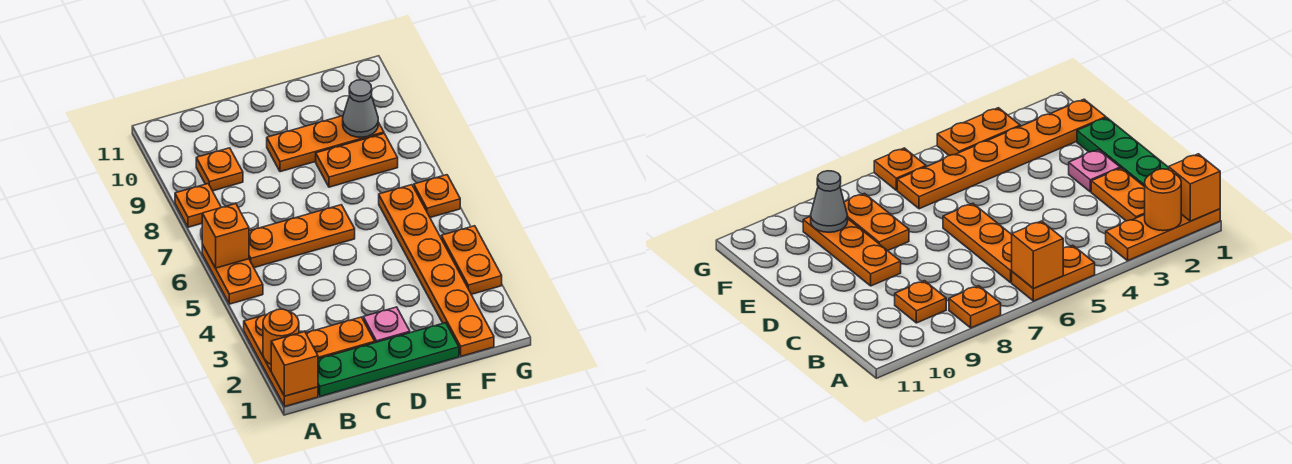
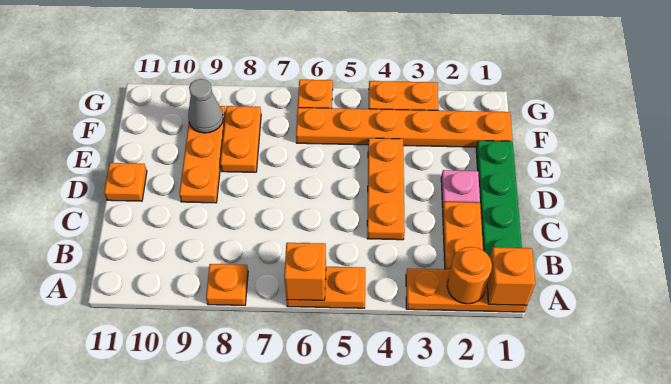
orange plate B6:D6 level 1 -> orange plate C4:E4 level 1
orange plate B9 level 1 -> orange plate D11 level 1

